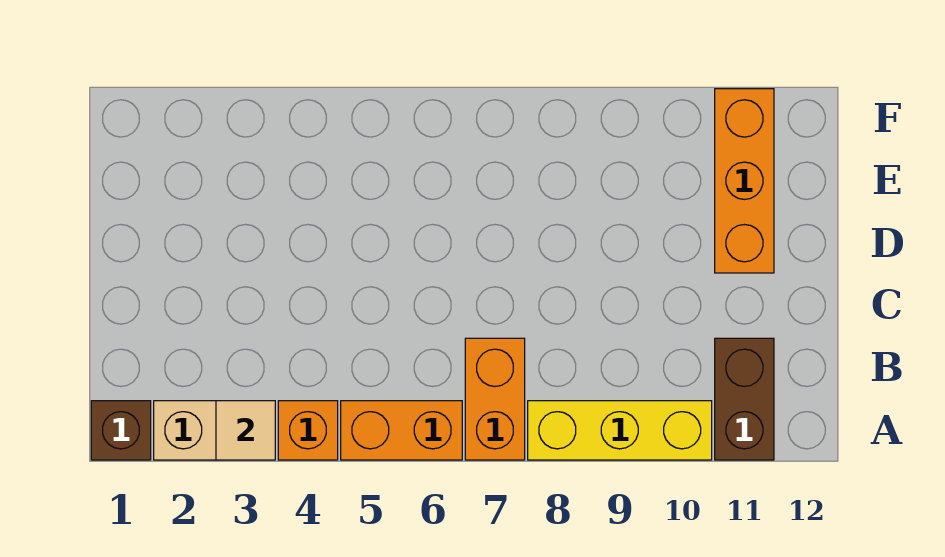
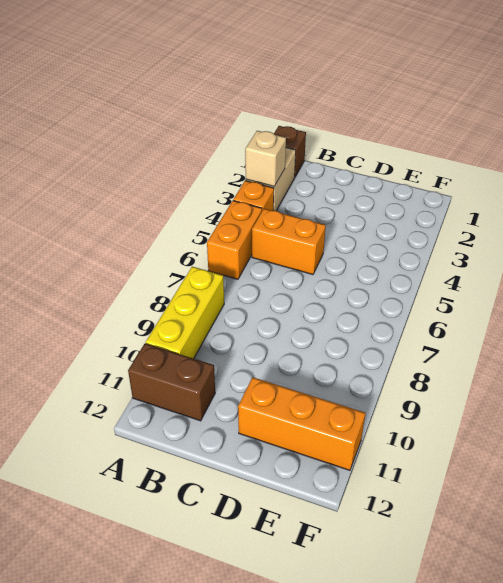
tan tile A3 level 2 -> tan brick A3 level 2
orange brick A7:B7 level 1 -> orange brick B5:C5 level 1

